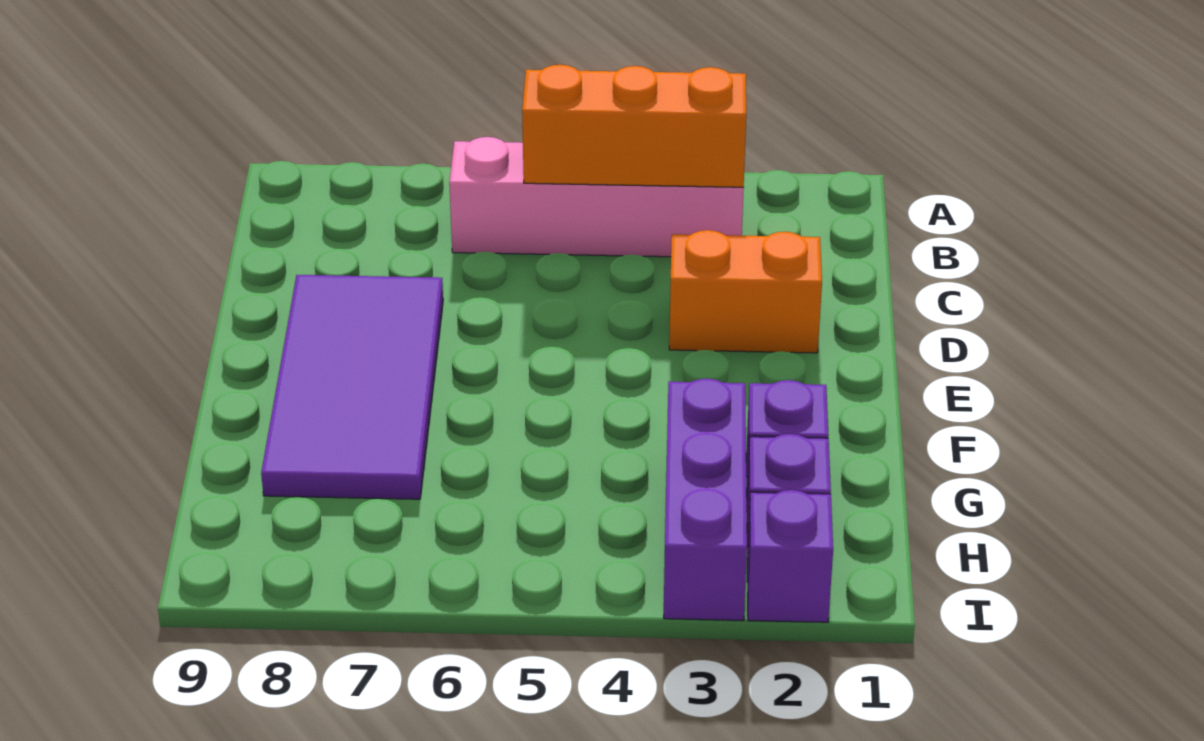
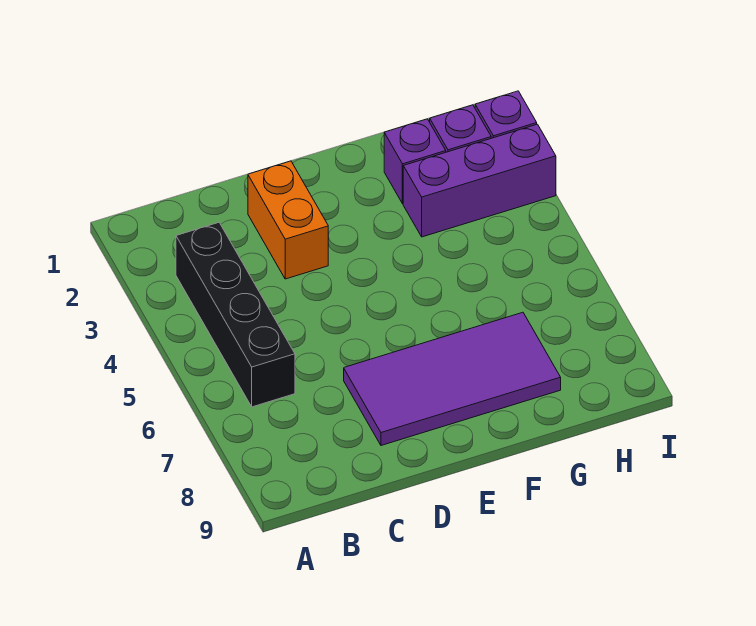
pink brick B3:B6 level 1 -> black brick B3:B6 level 1
orange brick B3:B5 level 2 -> none

